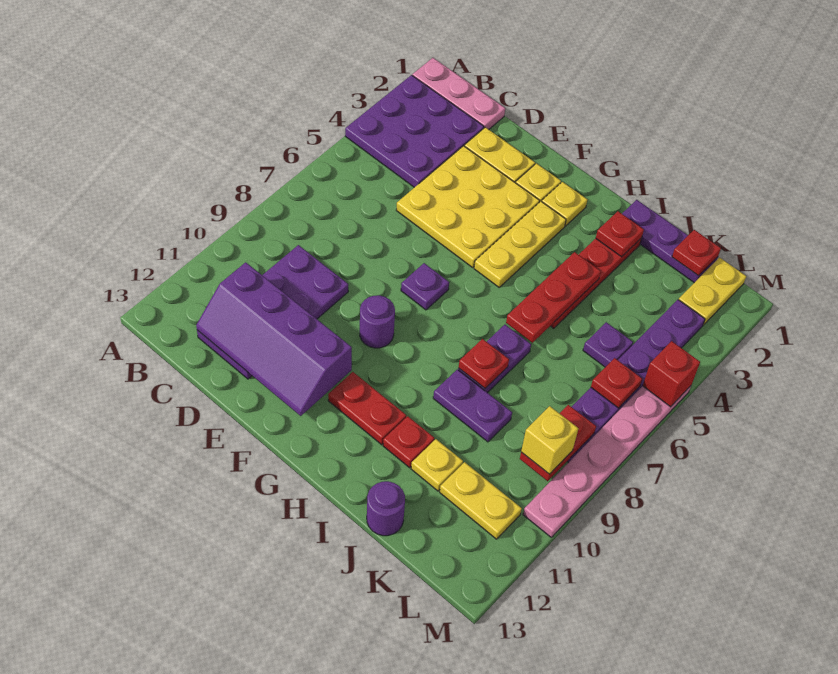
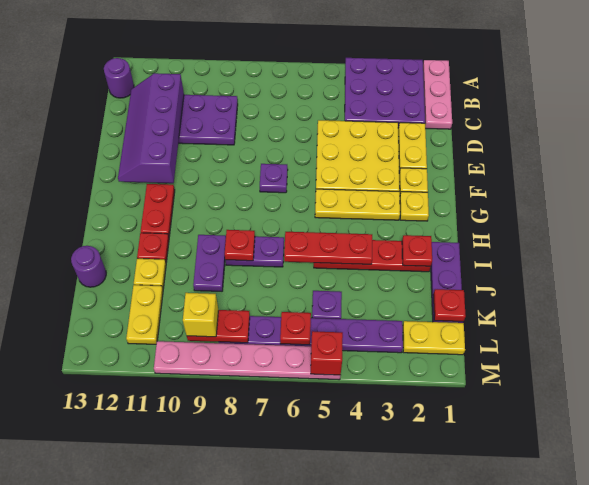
purple round brick F9 level 1 -> purple round brick B13 level 1

